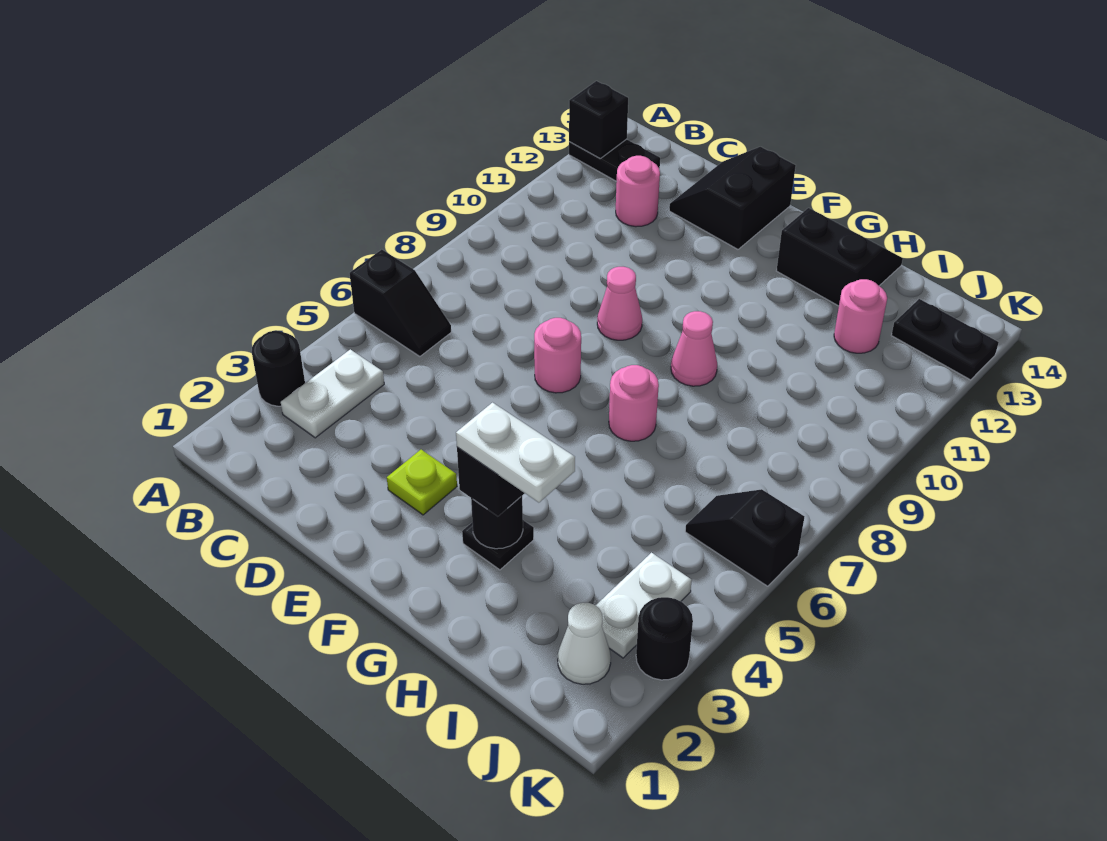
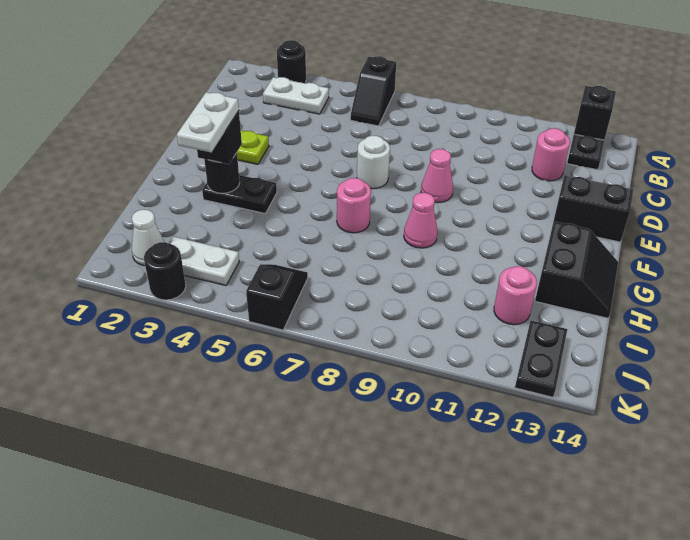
pink round brick E7 level 1 -> white round brick E7 level 1
black plate G3 level 1 -> black plate G3:G4 level 1

